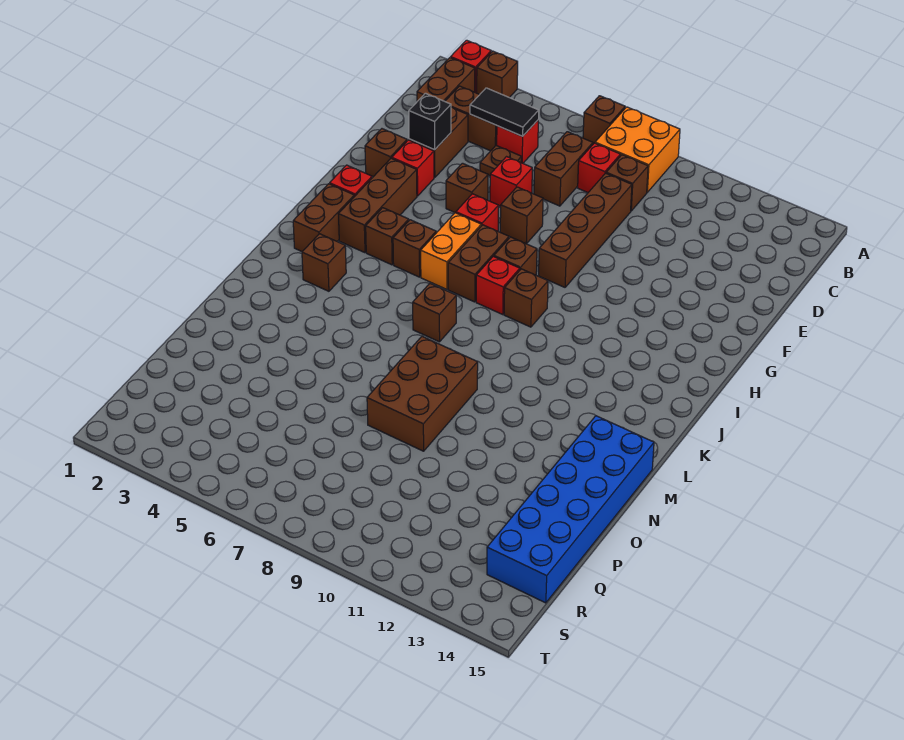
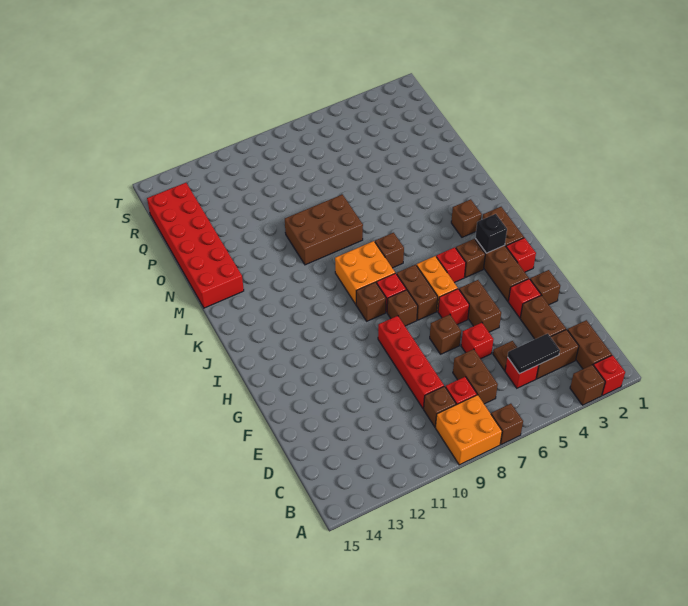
brown brick D9:G9 level 1 -> red brick D9:G9 level 1
black brick E3 level 2 -> black brick I3 level 2
brown brick F5 level 1 -> brown brick F5:G5 level 1
brown brick I5 level 1 -> red brick I5 level 1
none -> orange brick J8:K9 level 1
brown brick M8:O9 level 1 -> brown brick M8:N10 level 1
blue brick M14:R15 level 1 -> red brick M14:R15 level 1

